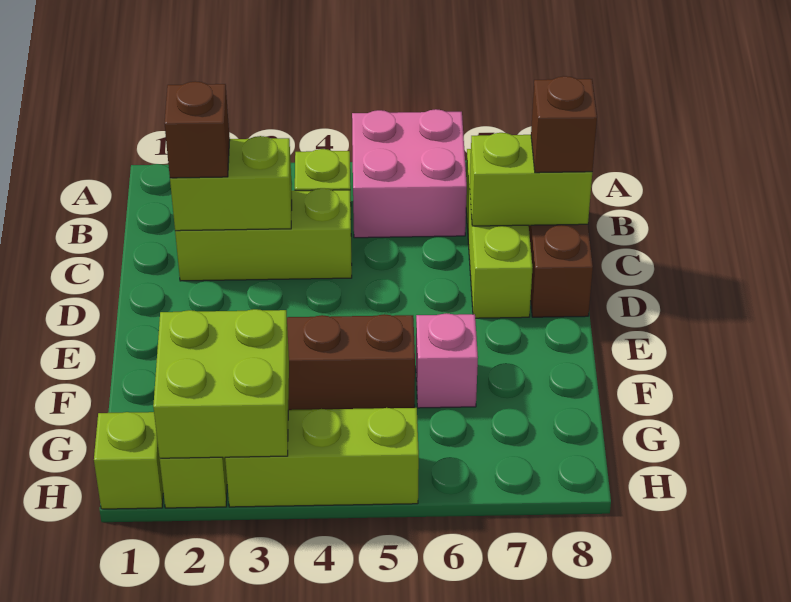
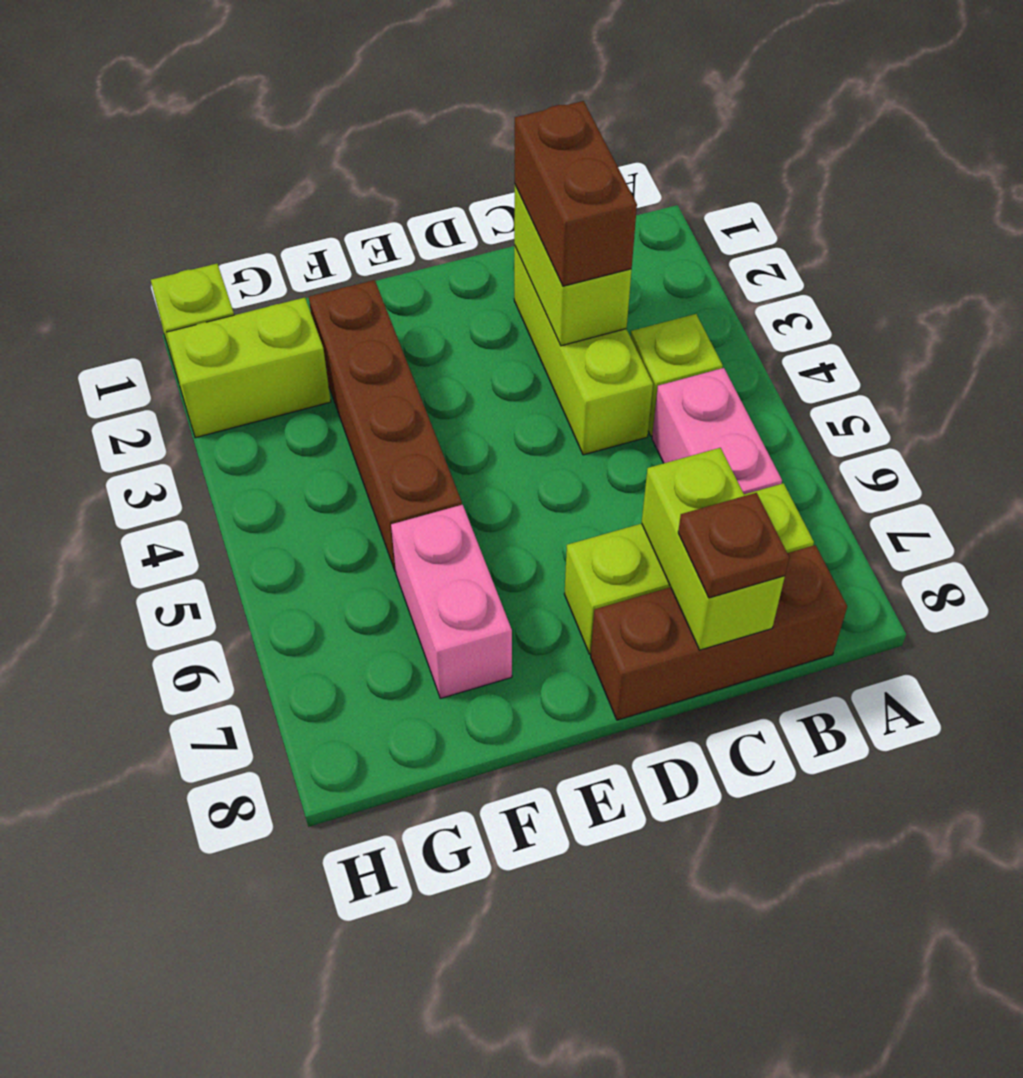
pink brick A5:B6 level 1 -> pink brick B5:B6 level 1
brown brick C2 level 3 -> brown brick C2:C3 level 3
brown brick C8 level 3 -> brown plate C8 level 3
pink brick F6 level 1 -> pink brick F6:F7 level 1
lime brick G2:H3 level 2 -> none
lime brick H3:H5 level 1 -> none

